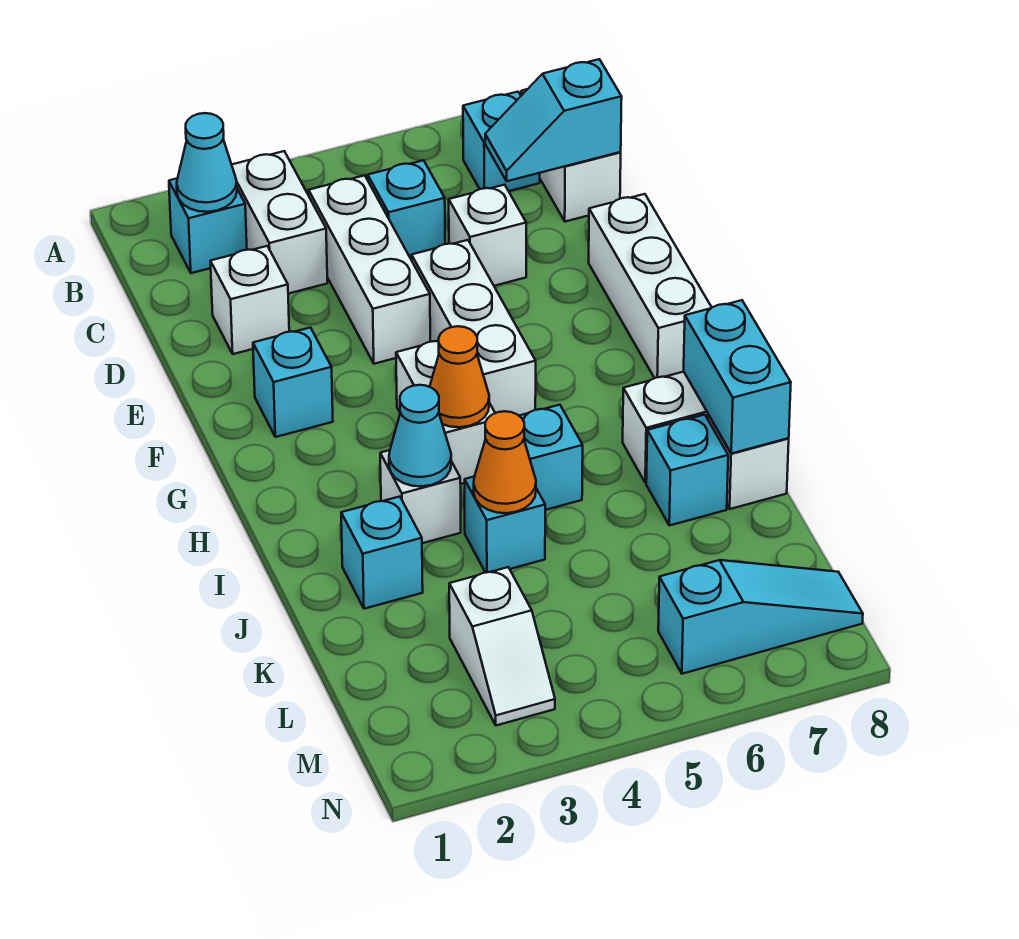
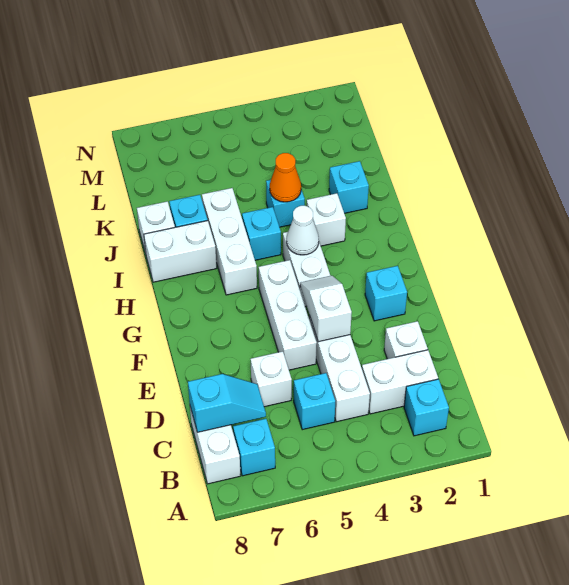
cyan cone B2 level 2 -> none
white brick B3:C3 level 1 -> white brick C2:C3 level 1
white brick E8:G8 level 1 -> white brick H6:J6 level 1
orange cone H4 level 2 -> white cone H4 level 2
cyan cone I3 level 2 -> none
cyan brick I8:J8 level 2 -> none
white slope L3:M3 level 1 top L -> white slope E4:F4 level 2 top E
cyan slope M6:M8 level 1 top 6 -> none

